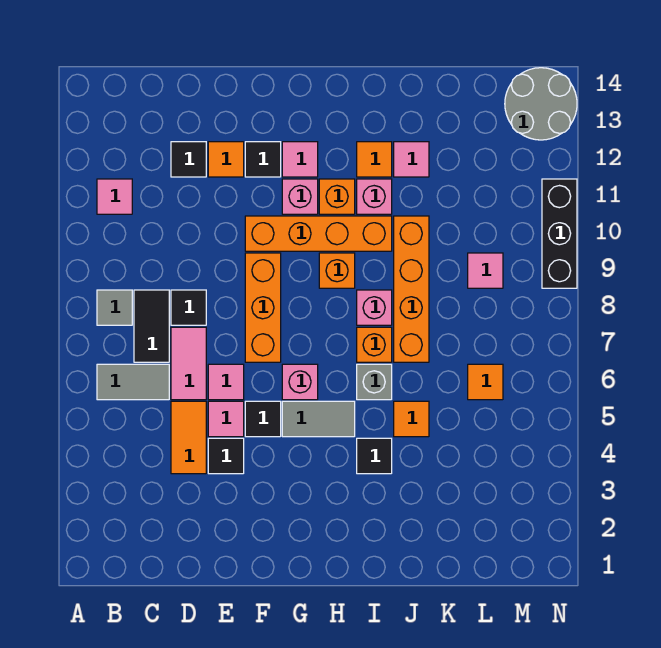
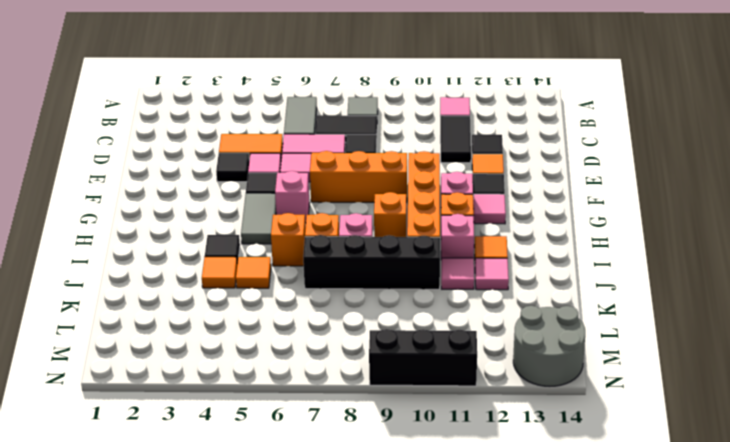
none -> black tile C11:D11 level 1
grey brick I6 level 1 -> orange brick I6 level 1
orange brick J7:J10 level 1 -> black brick J7:J10 level 1
orange tile L6 level 1 -> orange tile J4 level 1
pink tile L9 level 1 -> pink tile J11 level 1

